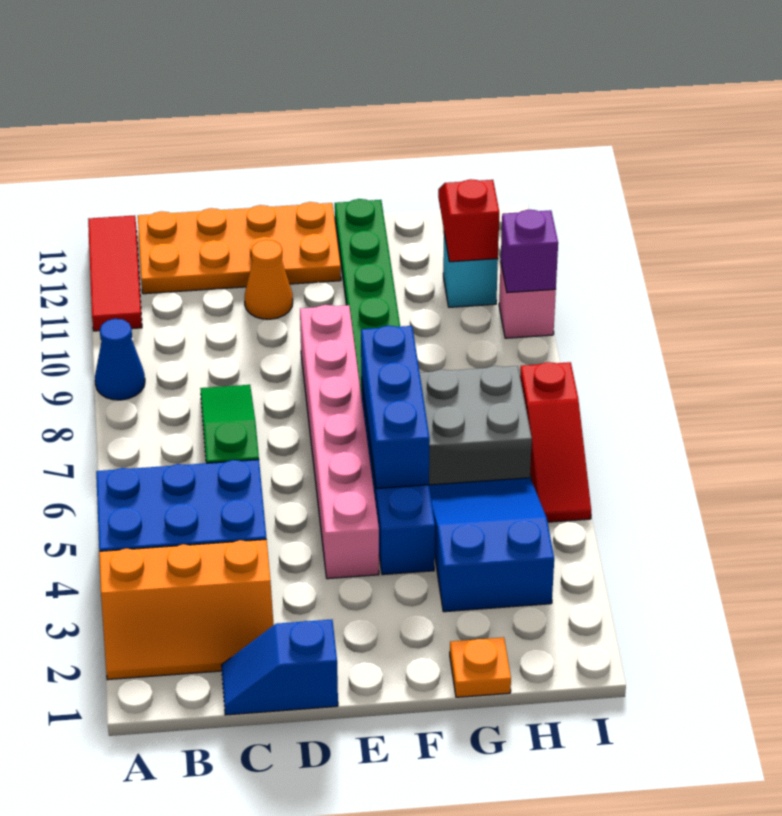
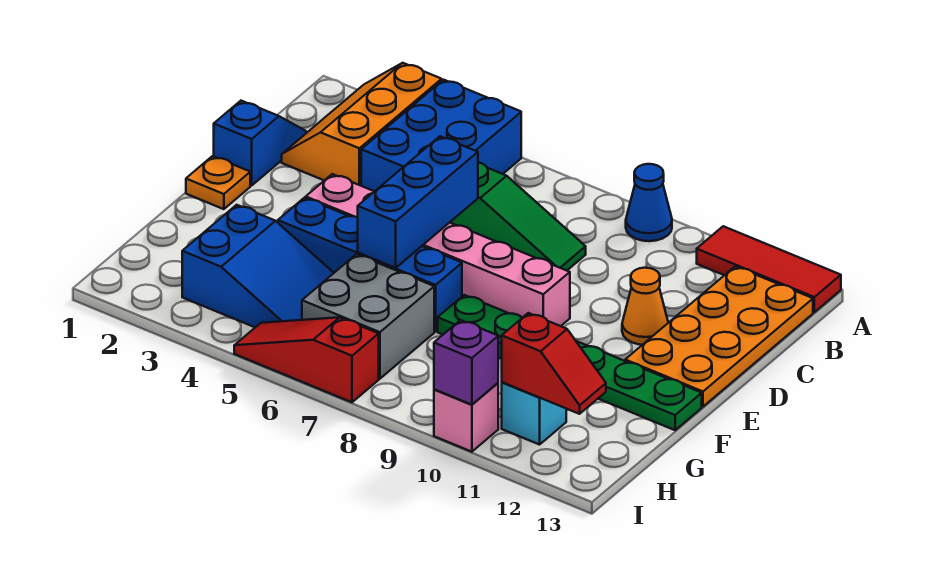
blue brick F5:F7 level 2 -> blue brick D6:F6 level 2
orange plate G1 level 1 -> orange plate E1 level 1

